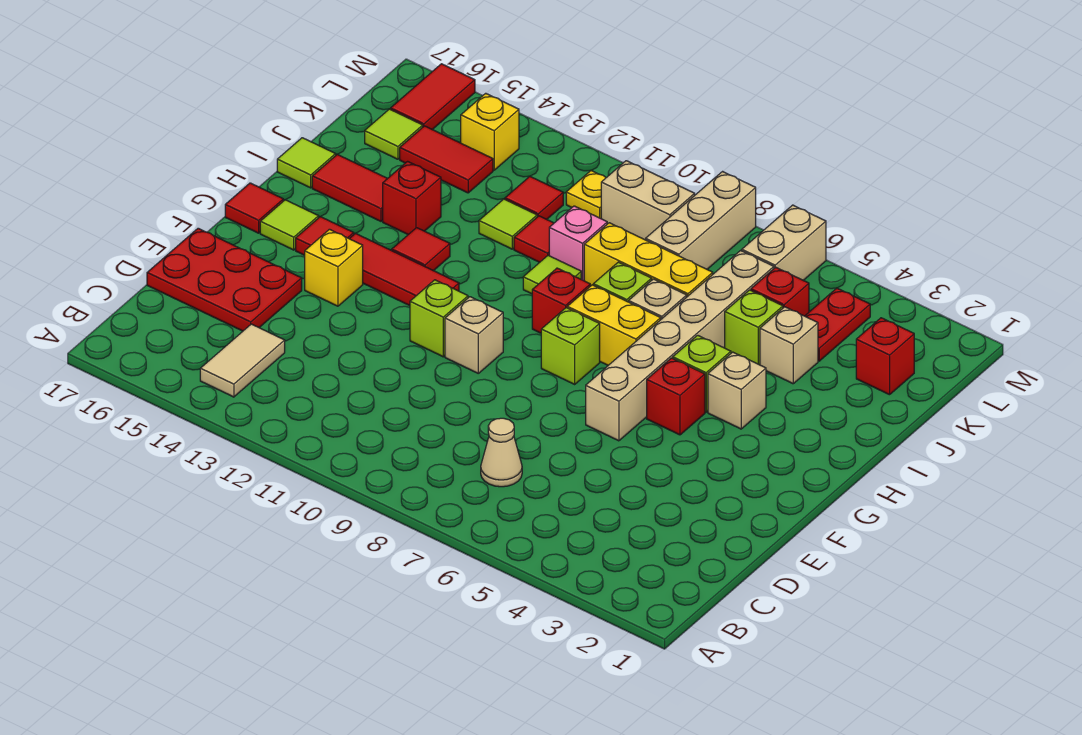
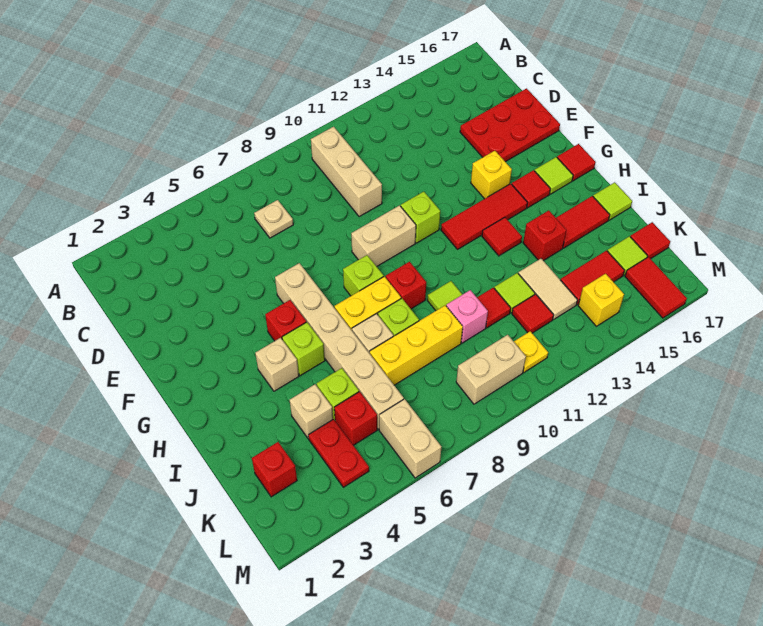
tan tile B14:C14 level 1 -> tan tile J13:K13 level 1
tan cone C7 level 1 -> tan plate C7 level 1
tan brick F10 level 1 -> tan brick F9:F10 level 1
tan brick K8:M8 level 1 -> tan brick B10:D10 level 1
none -> red tile K17 level 1

